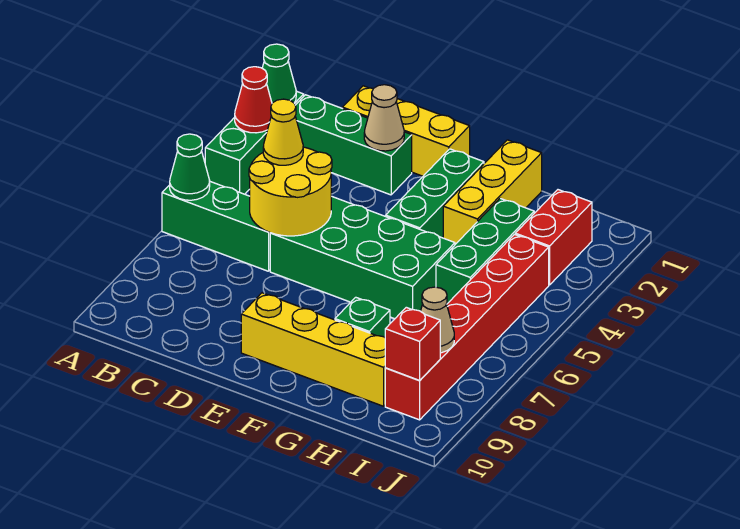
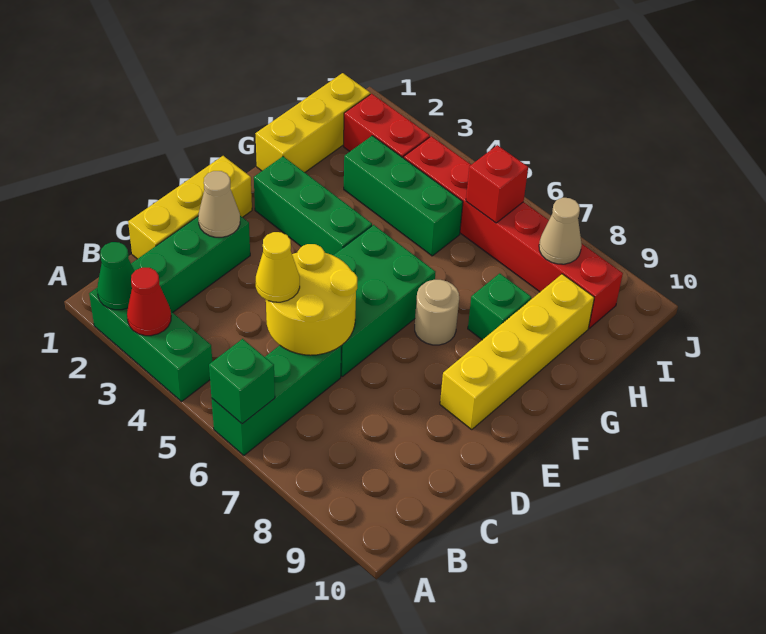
green cone A6 level 2 -> green brick A6 level 2
green brick D5:G6 level 1 -> green brick D5:F6 level 1
none -> tan round brick F7 level 1
yellow brick G1:G3 level 1 -> yellow brick G1:I1 level 1
red brick I9 level 2 -> red brick I6 level 2

